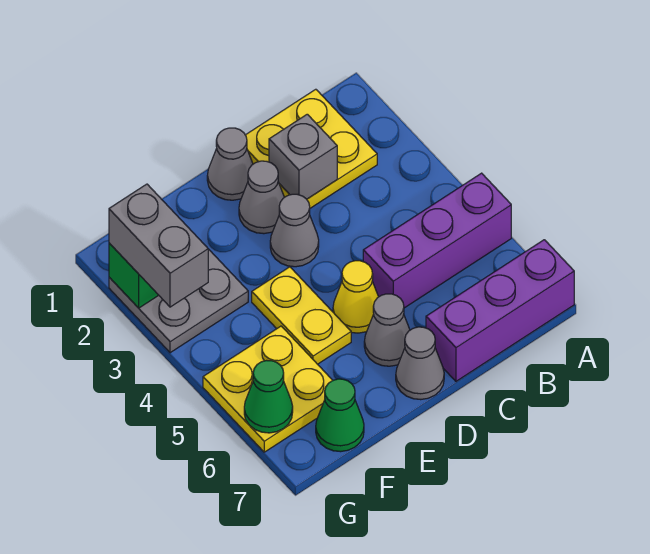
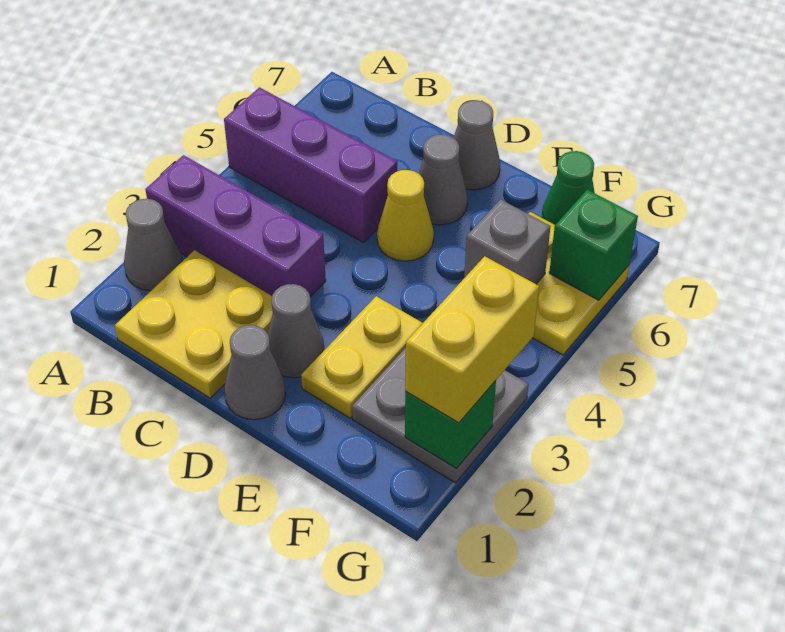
purple brick A7:C7 level 1 -> purple brick A3:C3 level 1
grey brick C2 level 2 -> grey brick F5 level 2
grey cone D3 level 1 -> grey cone A2 level 1
yellow plate E4:E5 level 1 -> yellow plate E2:E3 level 1
grey brick G2:G3 level 3 -> yellow brick G2:G3 level 3
green cone G6 level 2 -> green brick G6 level 2

